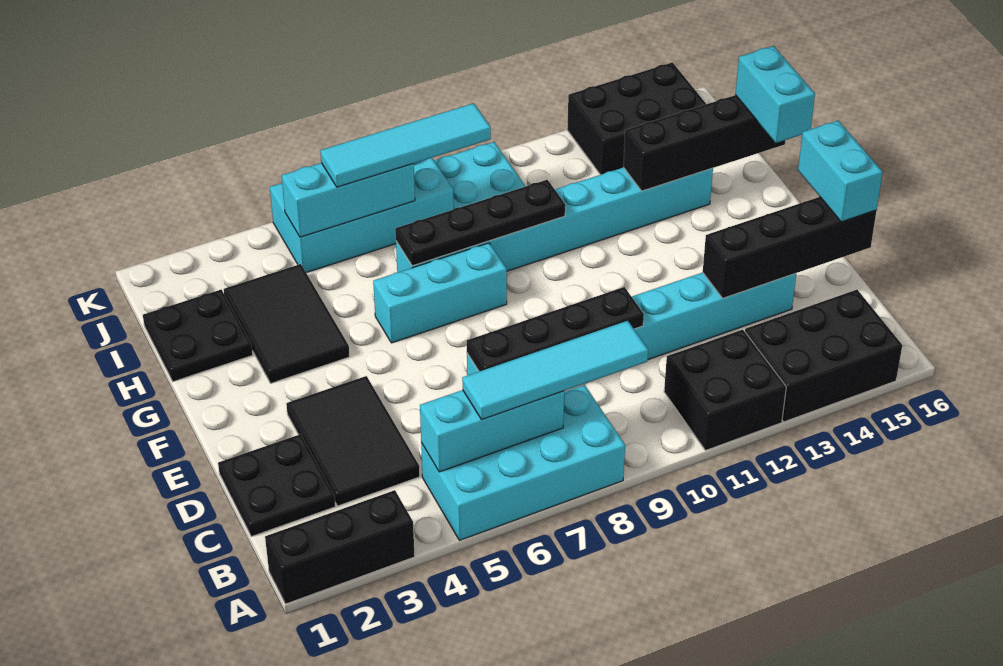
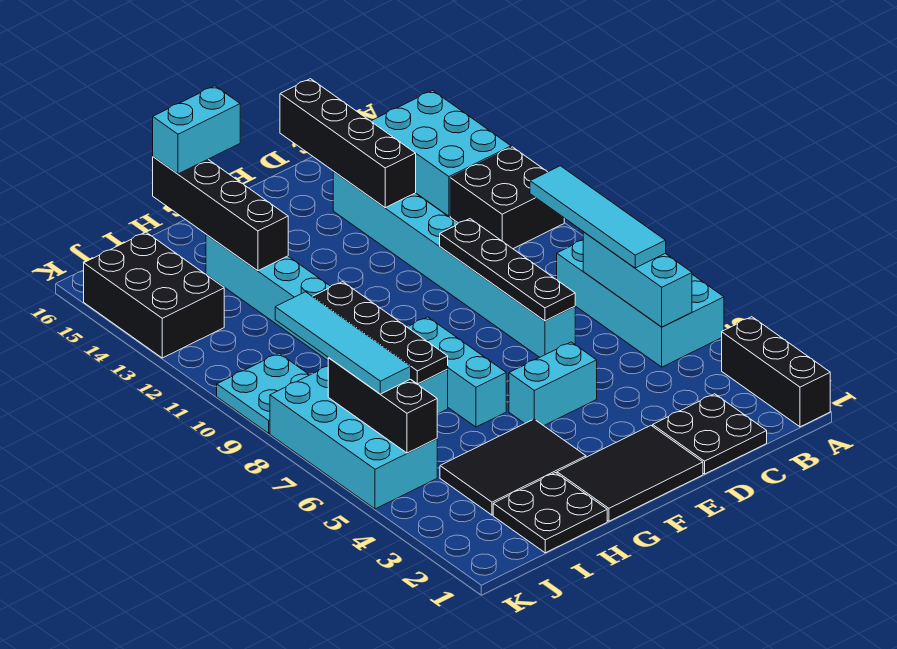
black brick A13:B15 level 1 -> cyan brick A13:B15 level 1
black tile C3:E4 level 1 -> black tile E1:G2 level 1
cyan brick D16:E16 level 3 -> cyan brick E5:F5 level 1
cyan brick J5:J7 level 2 -> black brick J5:J7 level 2

